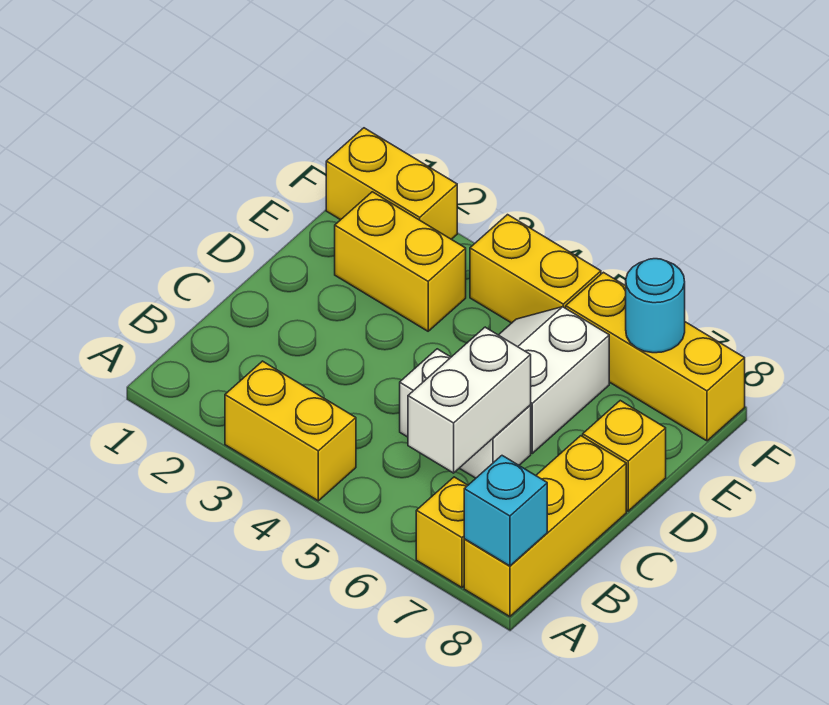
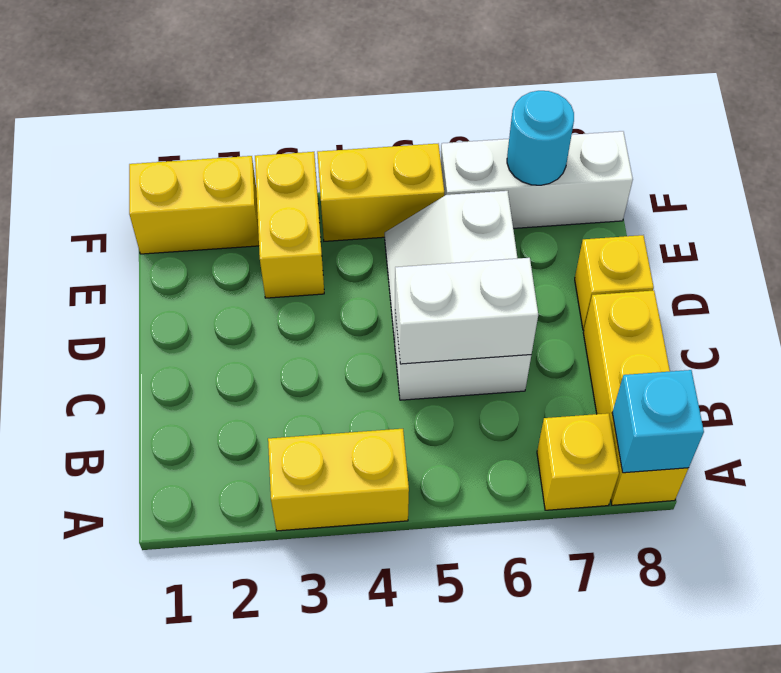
white brick B6:C6 level 2 -> white brick C5:C6 level 2
yellow brick E2:E3 level 1 -> yellow brick E3:F3 level 1
yellow brick F6:F8 level 1 -> white brick F6:F8 level 1

